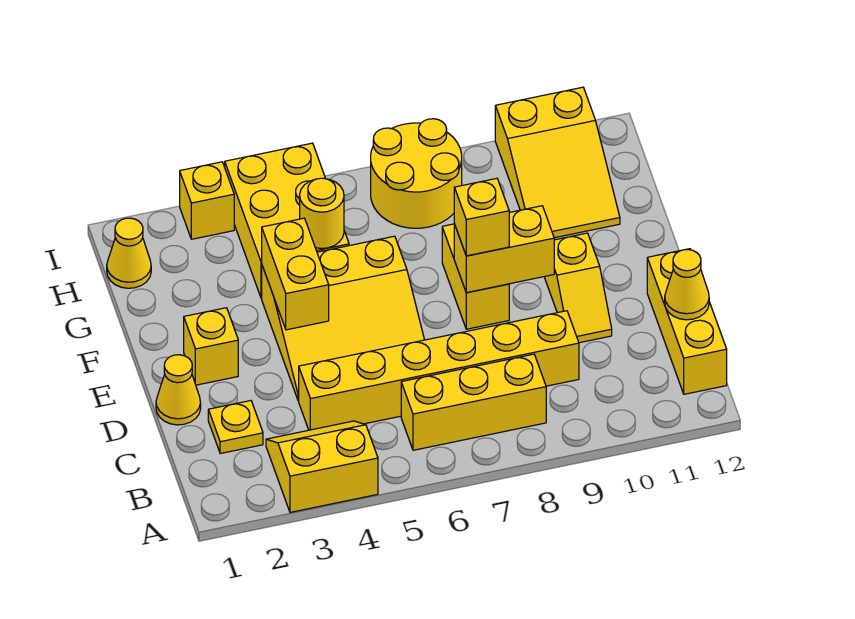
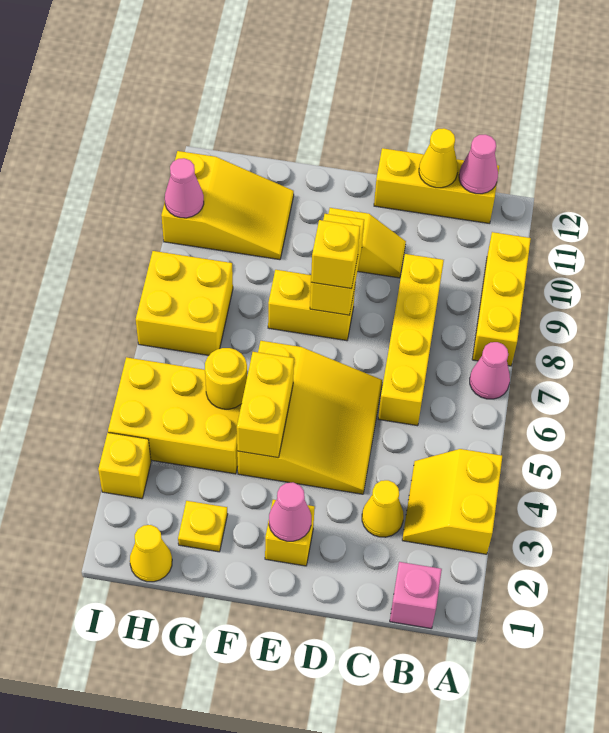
none -> pink cone A7 level 1
none -> pink brick B1 level 1
yellow brick B6:B8 level 1 -> yellow brick A8:A10 level 1
none -> pink cone B12 level 2
yellow plate C2 level 1 -> yellow plate G2 level 1
yellow brick C4:C9 level 1 -> yellow brick C6:C9 level 1
yellow cone D1 level 1 -> yellow cone C3 level 1
none -> pink cone E2 level 2
yellow brick E4:F4 level 2 -> yellow brick F4:F5 level 2
yellow round brick H7:I8 level 1 -> yellow brick H7:I8 level 1
none -> pink cone I10 level 2

